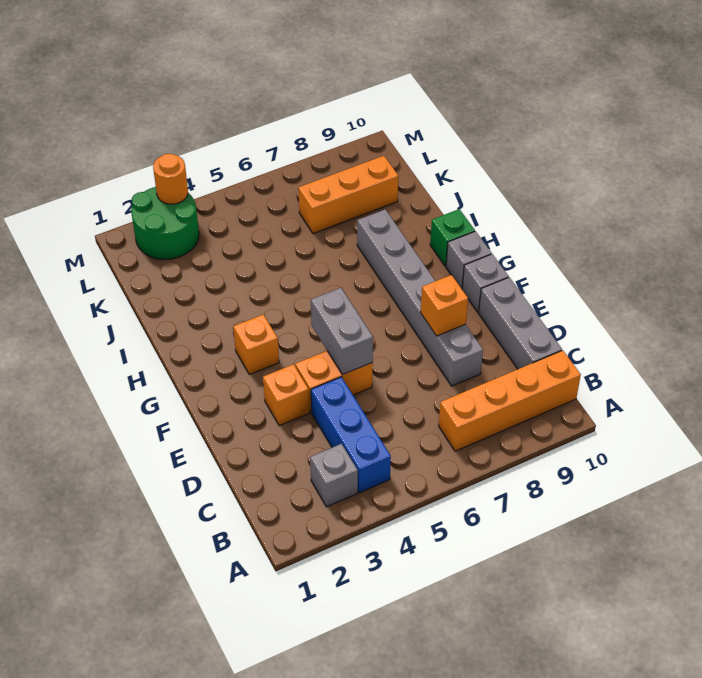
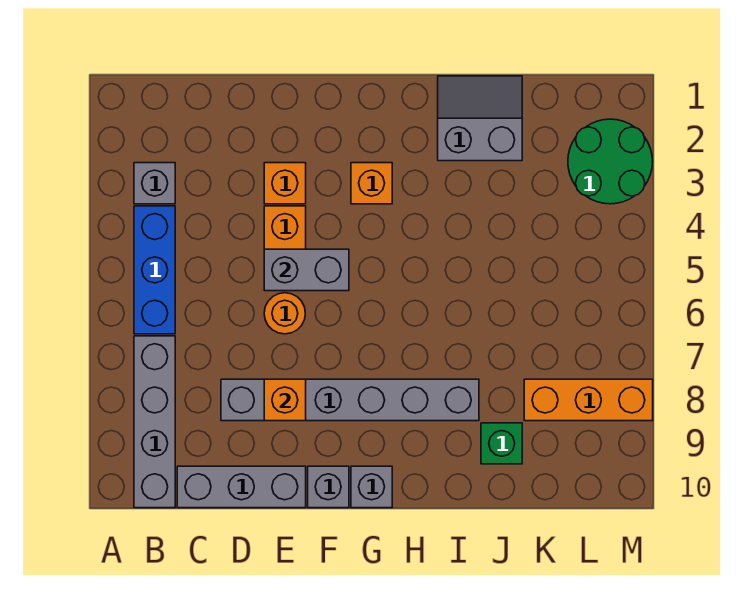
blue brick B4:D4 level 1 -> blue brick B4:B6 level 1
orange brick B7:B10 level 1 -> grey brick B7:B10 level 1
green brick H10 level 1 -> green brick J9 level 1
none -> grey slope I1:J2 level 1 top 2
orange brick K7:K9 level 1 -> orange brick K8:M8 level 1
orange round brick M3 level 2 -> orange round brick E6 level 1

